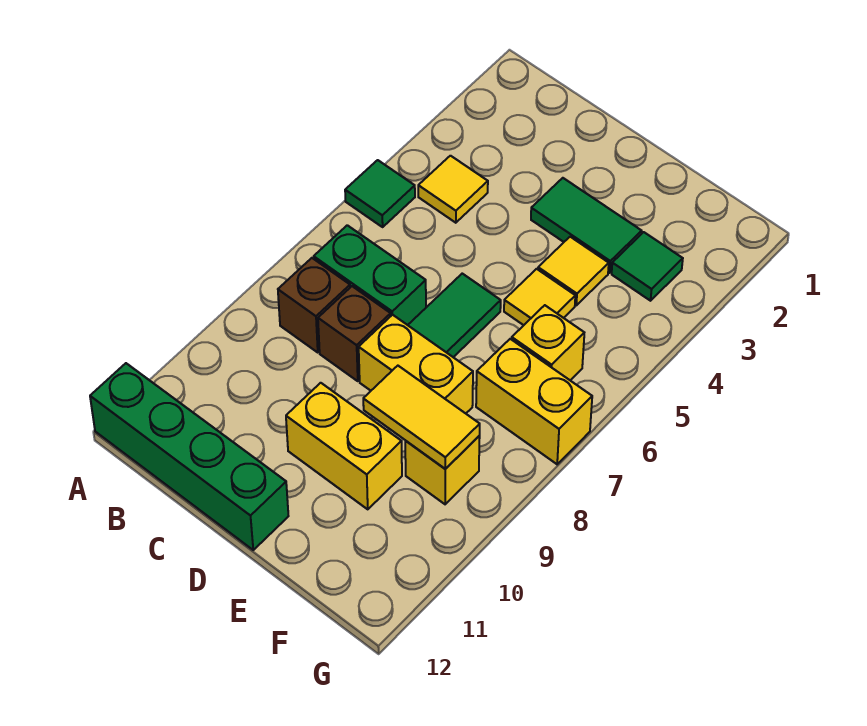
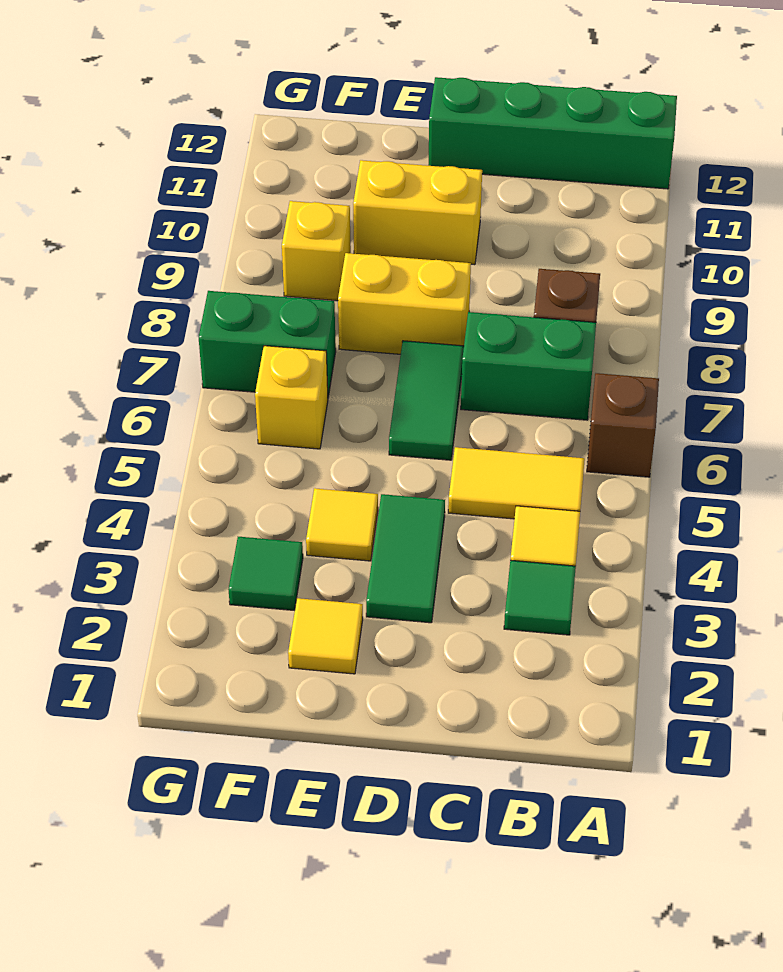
green tile A5 level 1 -> green tile B3 level 1
brown brick C8 level 1 -> brown brick A6 level 1
green tile D3:E3 level 1 -> green tile D3:D4 level 1
yellow tile E5 level 1 -> yellow tile E2 level 1
yellow tile E9:F9 level 2 -> yellow tile B5:C5 level 1
yellow brick F7:G7 level 1 -> green brick F7:G7 level 1

